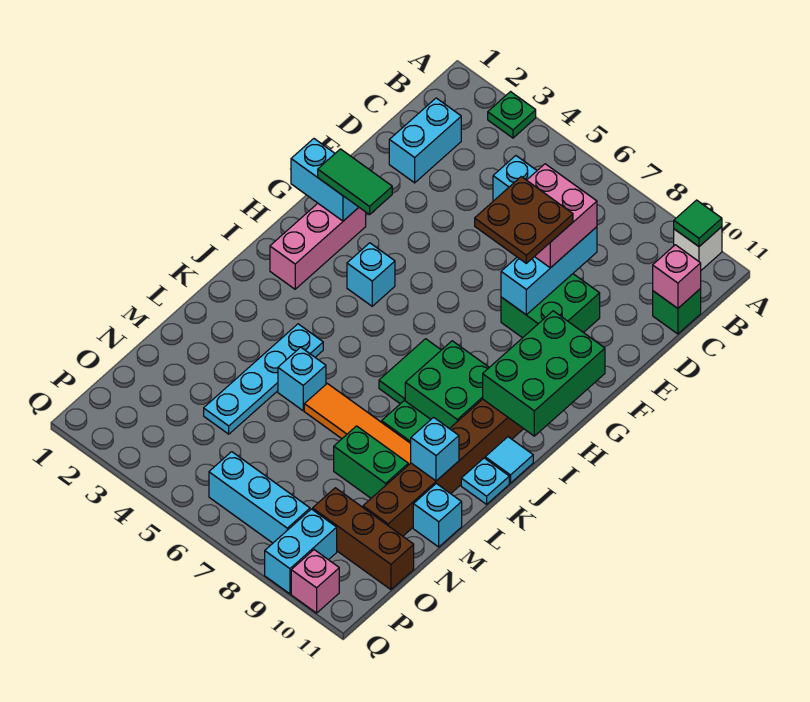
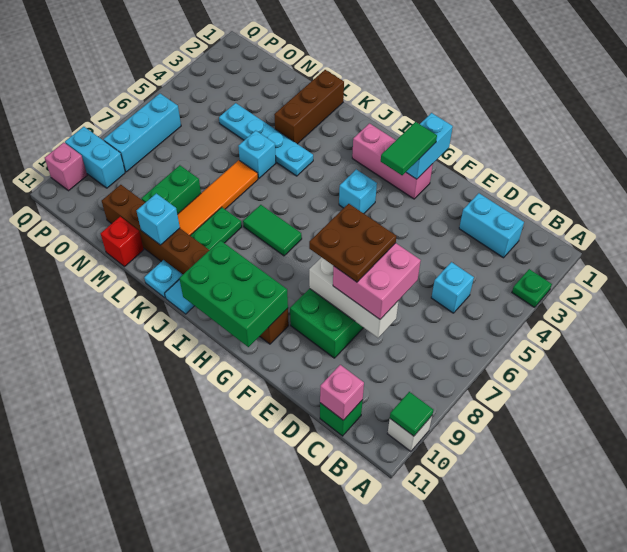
cyan brick D8:F8 level 2 -> white brick D8:F8 level 2
green brick I8:J9 level 1 -> none
cyan brick M11 level 1 -> red brick M11 level 1
brown brick O9:O11 level 1 -> brown brick L1:L3 level 1

